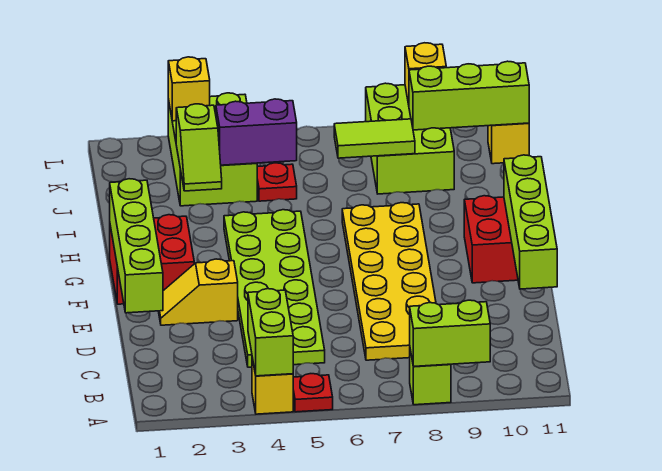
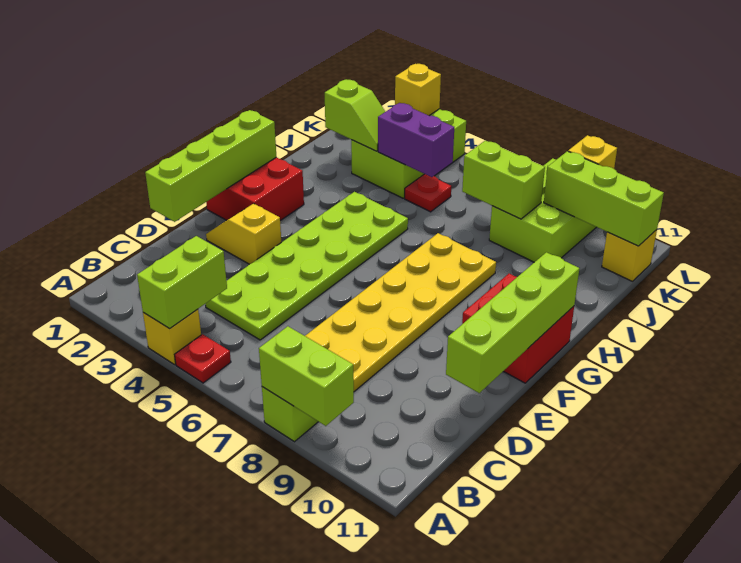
lime slope I3:J3 level 2 top J -> lime slope J2:J3 level 2 top 2
lime tile J7:J8 level 2 -> lime brick J7:J8 level 2

